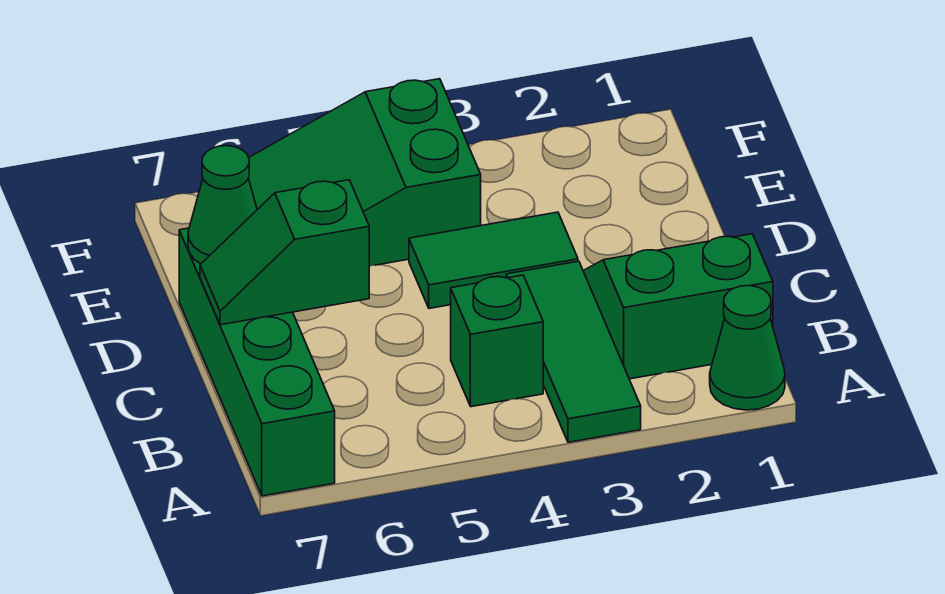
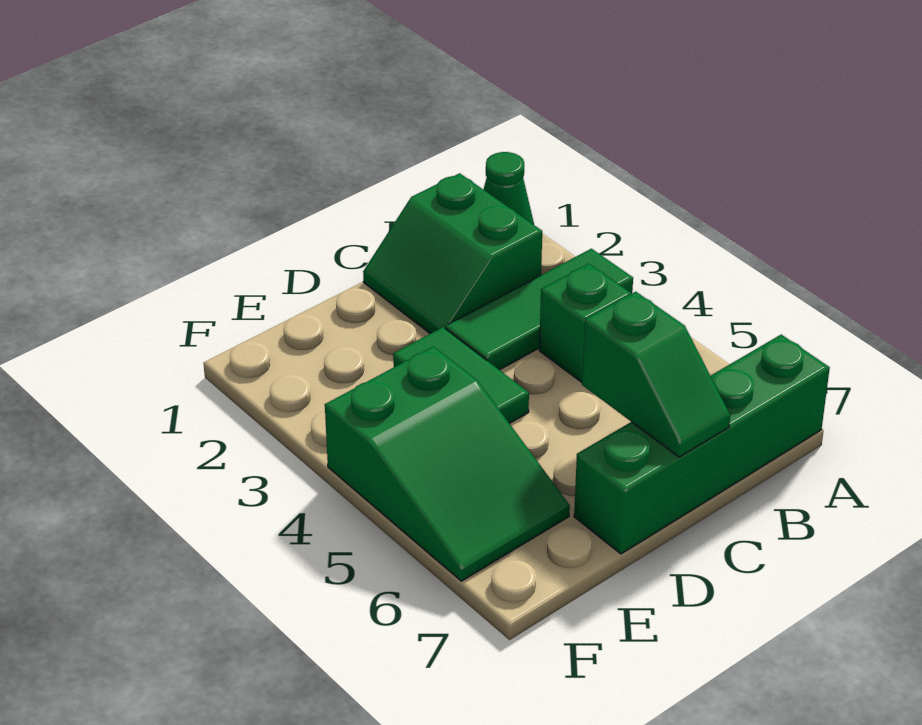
green cone D7 level 2 -> none

